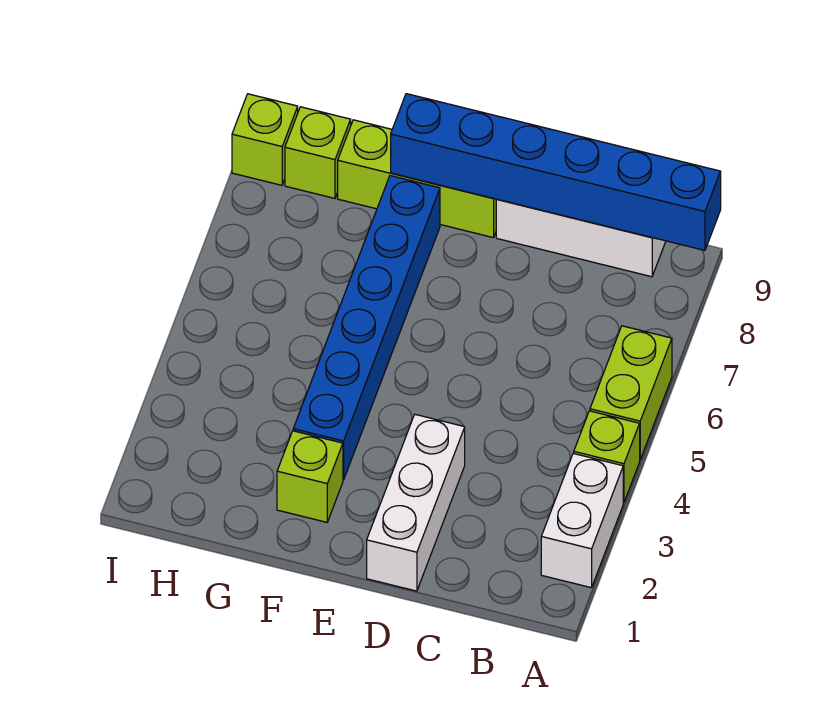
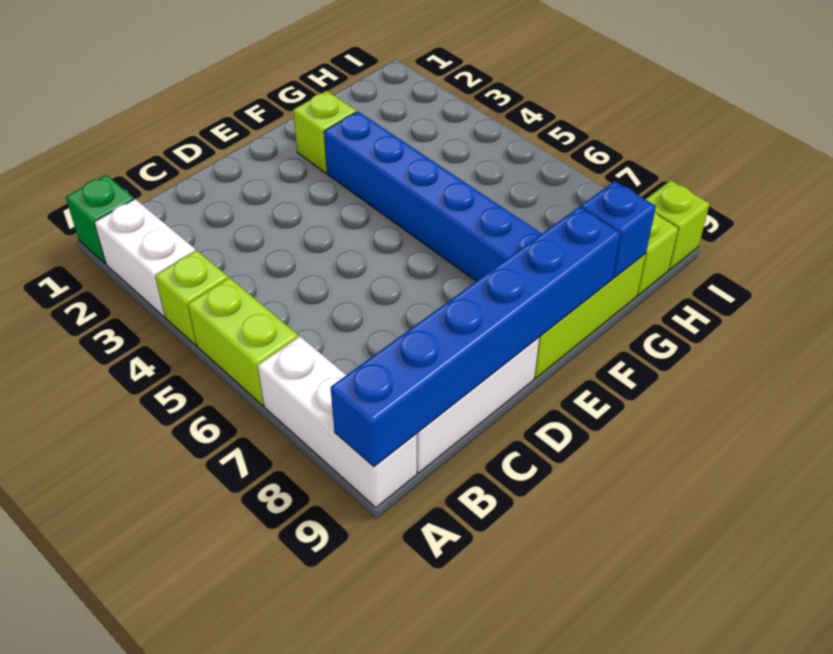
none -> green brick A1 level 1
white brick D1:D3 level 1 -> white brick A7:A9 level 1
none -> blue brick G9 level 2

